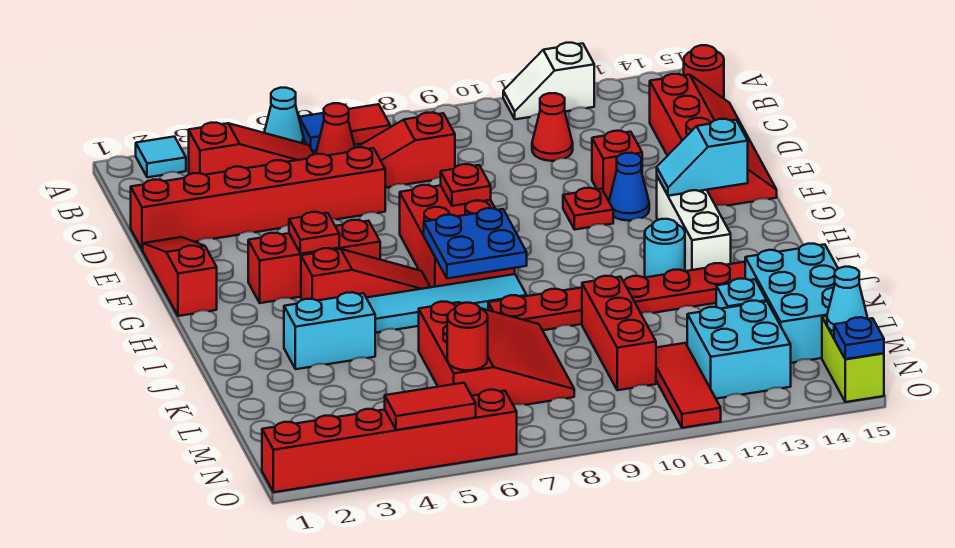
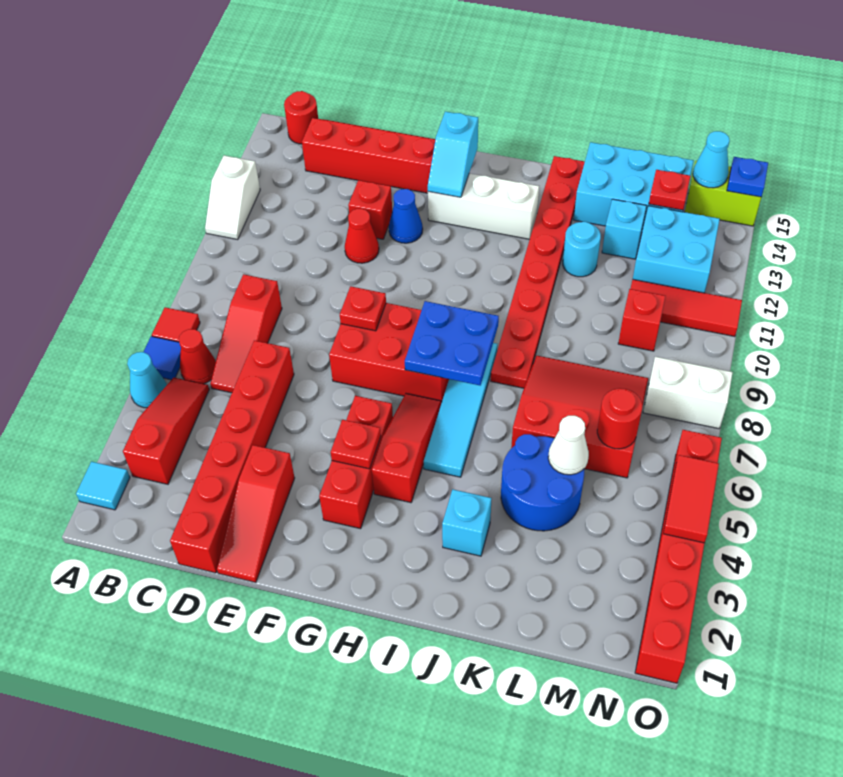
red cone C11 level 1 -> red cone E11 level 1
red slope E1:G1 level 1 top G -> red slope E1:E3 level 1 top 3
red plate F11 level 1 -> red plate M14 level 2
cyan round brick I12 level 1 -> cyan round brick K12 level 1
cyan brick J3:J4 level 1 -> cyan brick J3 level 1
none -> blue round brick K4:L5 level 1
red brick K10:M10 level 1 -> red brick M10 level 1
none -> white cone L5 level 2
none -> white brick N8:O8 level 1

